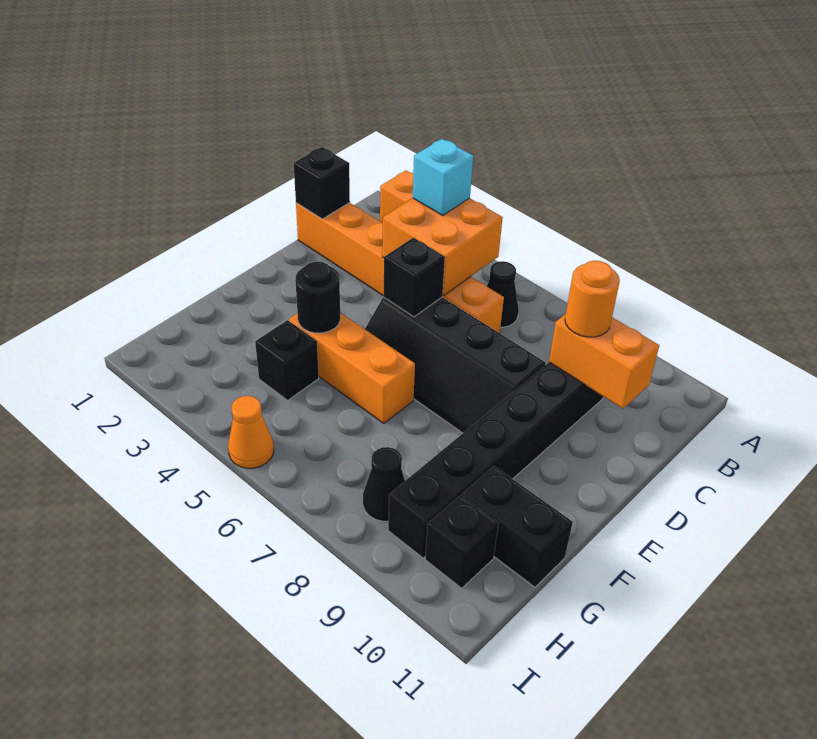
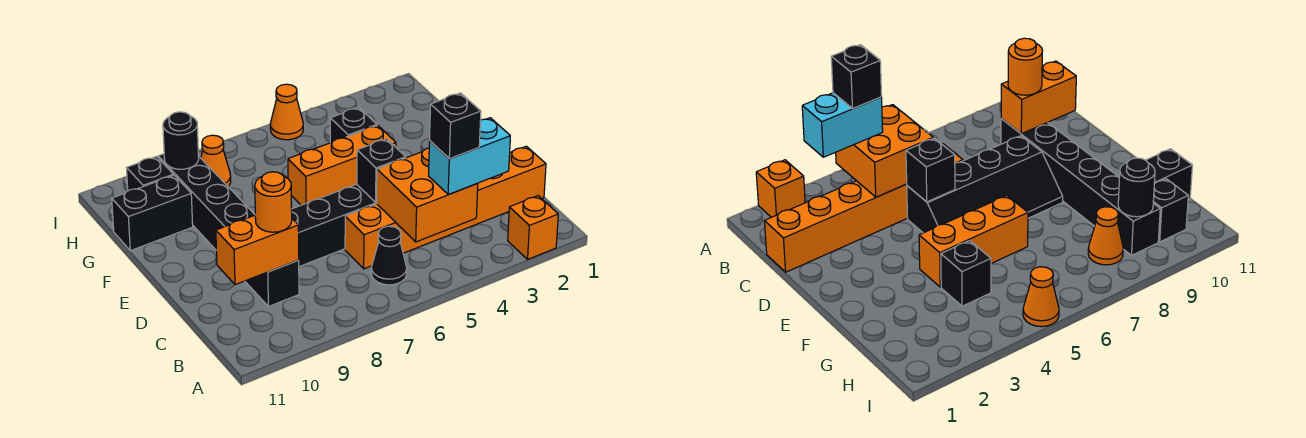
cyan brick B4 level 3 -> cyan brick B3:B4 level 3
black brick C1 level 2 -> black brick B4 level 4
black round brick F4 level 2 -> black round brick H9 level 2
black cone H8 level 1 -> orange cone H8 level 1

